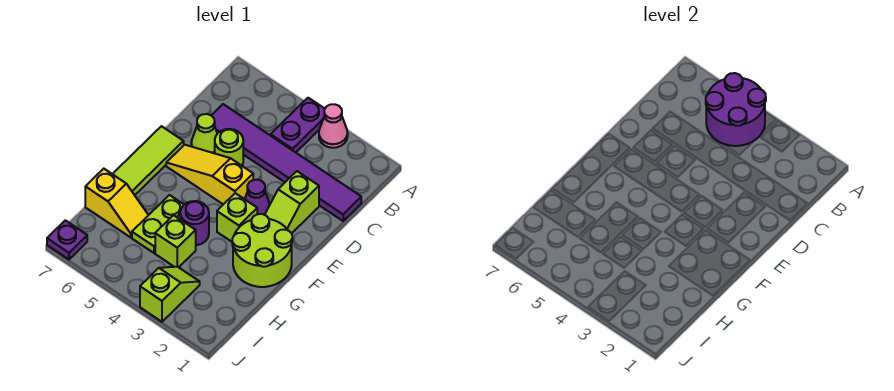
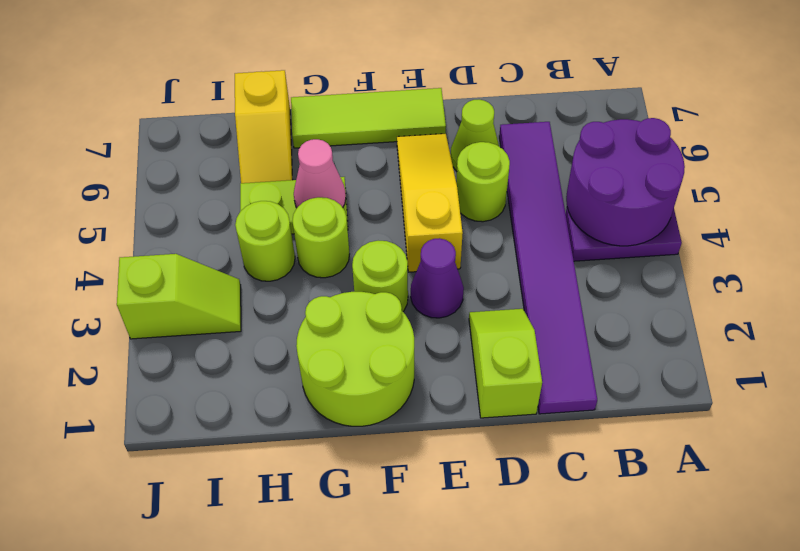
pink cone A3 level 1 -> pink cone G5 level 2
lime slope D2:E2 level 1 top D -> lime slope D1:D2 level 1 top 1
lime brick F3 level 1 -> lime round brick F3 level 1
purple round brick G4 level 1 -> lime round brick G4 level 1
lime brick H4 level 1 -> lime round brick H4 level 1
purple plate J7 level 1 -> none

